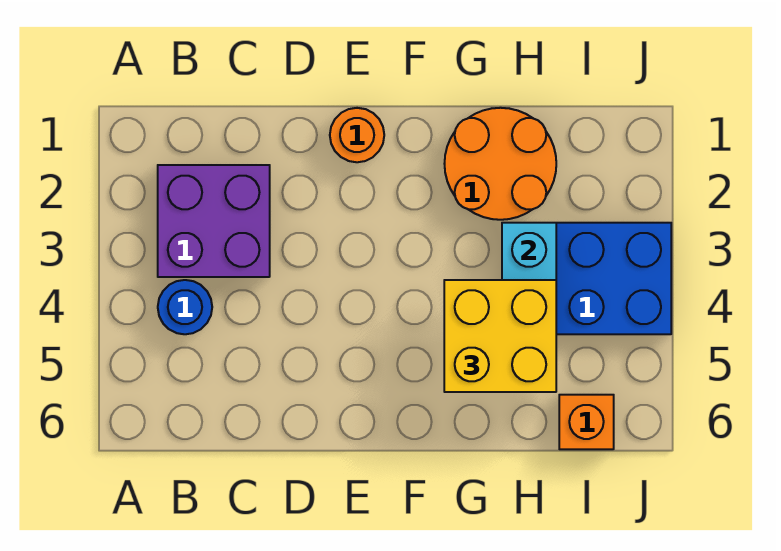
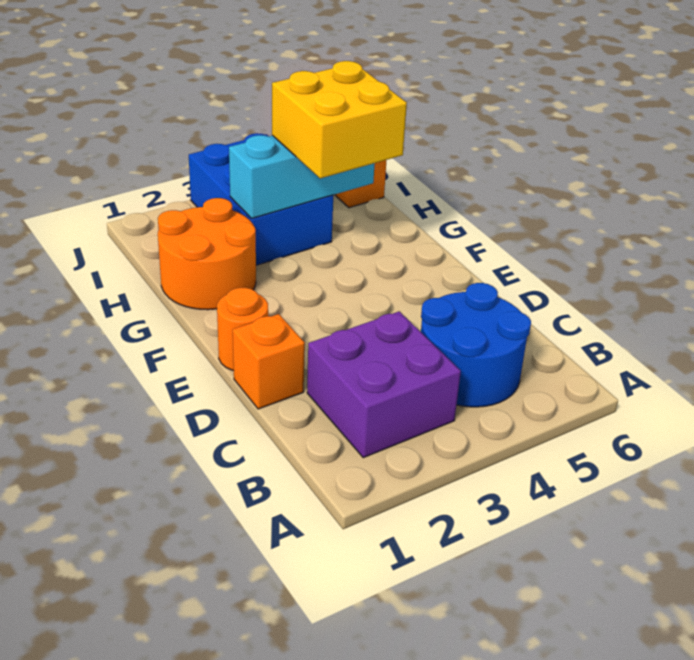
blue round brick B4 level 1 -> blue round brick B4:C5 level 1
none -> orange brick D1 level 1

